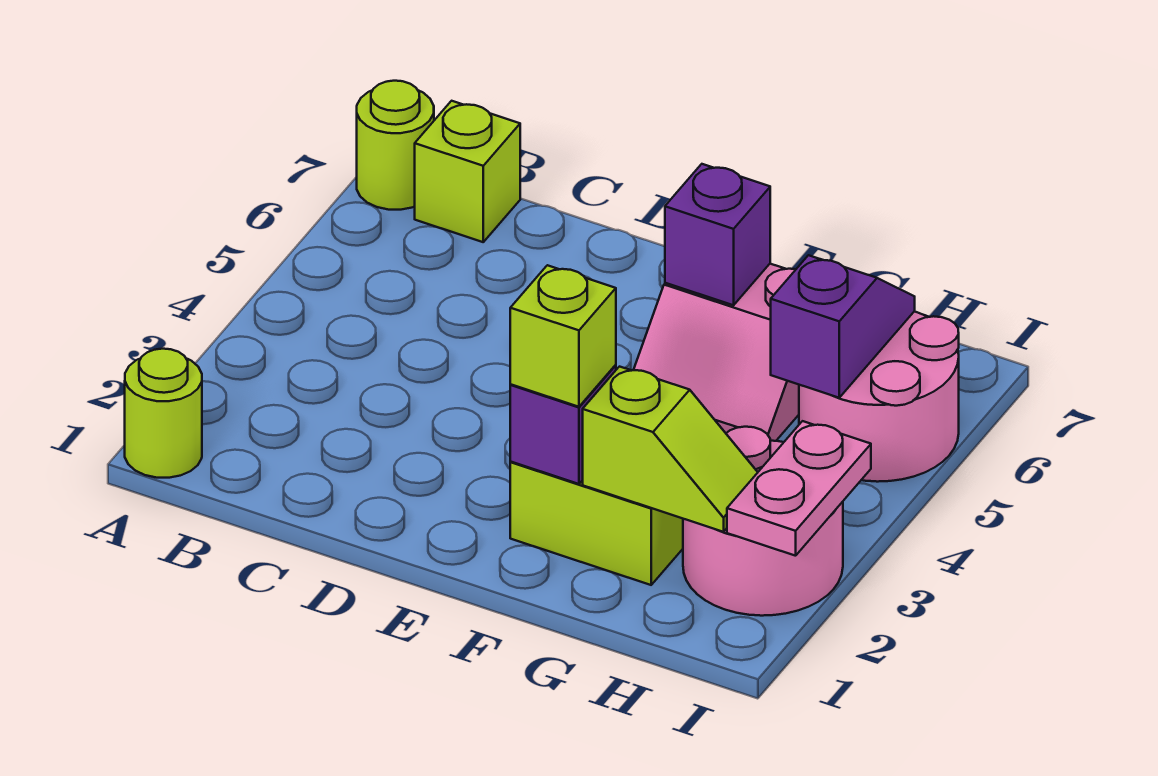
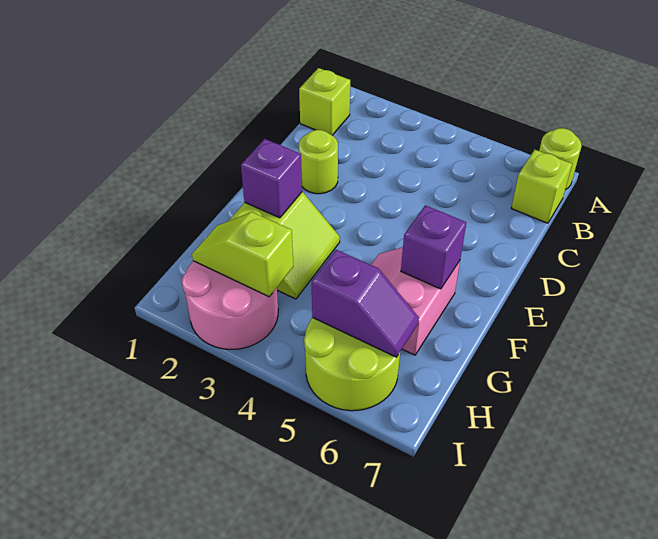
lime round brick A1 level 1 -> lime round brick D2 level 1
lime brick F2 level 3 -> lime brick B1 level 1
lime slope G2:H2 level 2 top G -> lime slope H2:H3 level 2 top 3
pink round brick H5:I6 level 1 -> lime round brick H5:I6 level 1
pink plate I2:I3 level 2 -> none

